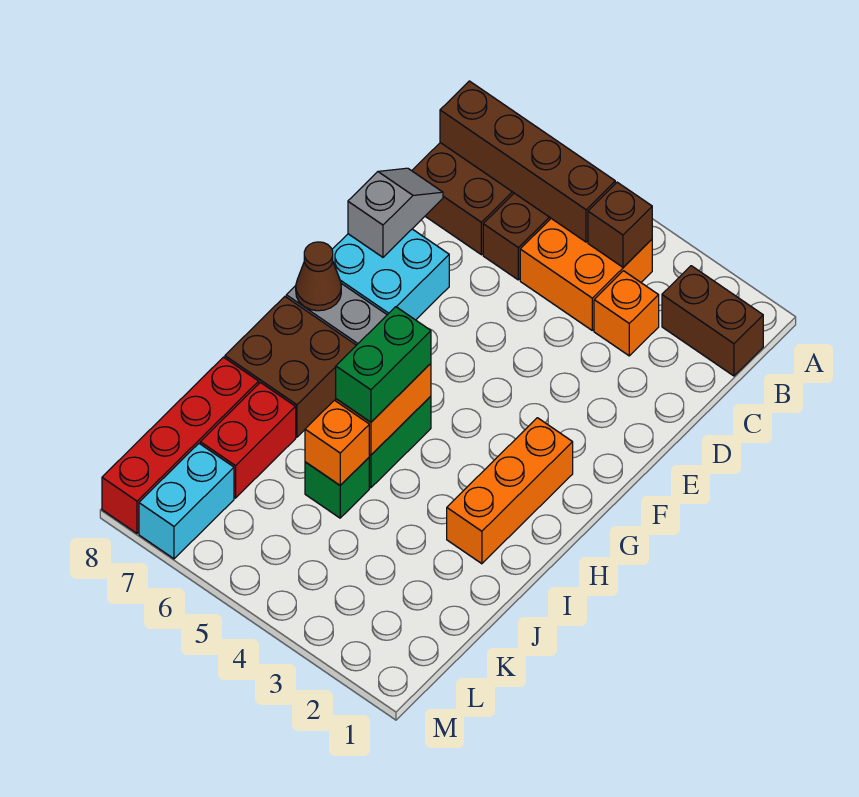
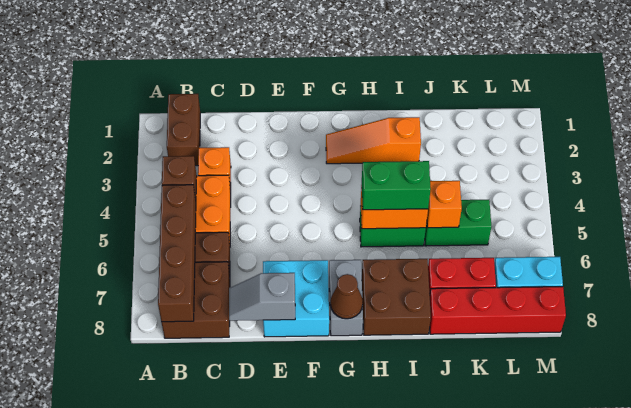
orange brick G2:I2 level 1 -> orange slope G2:I2 level 1 top I
green brick J5 level 1 -> green brick J5:K5 level 1

